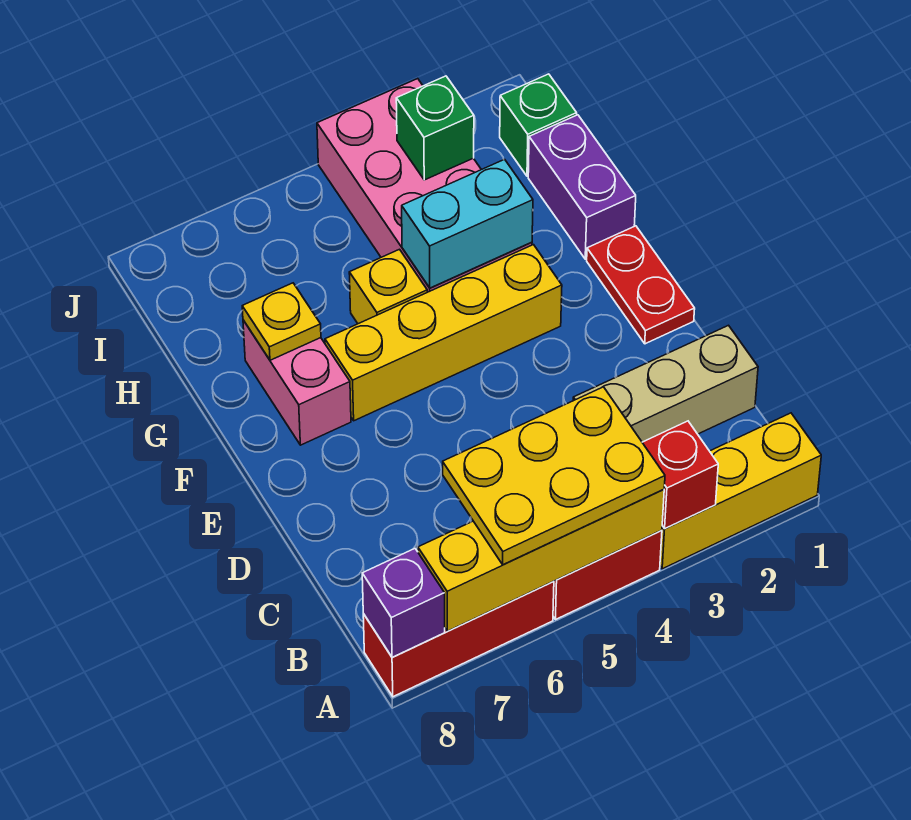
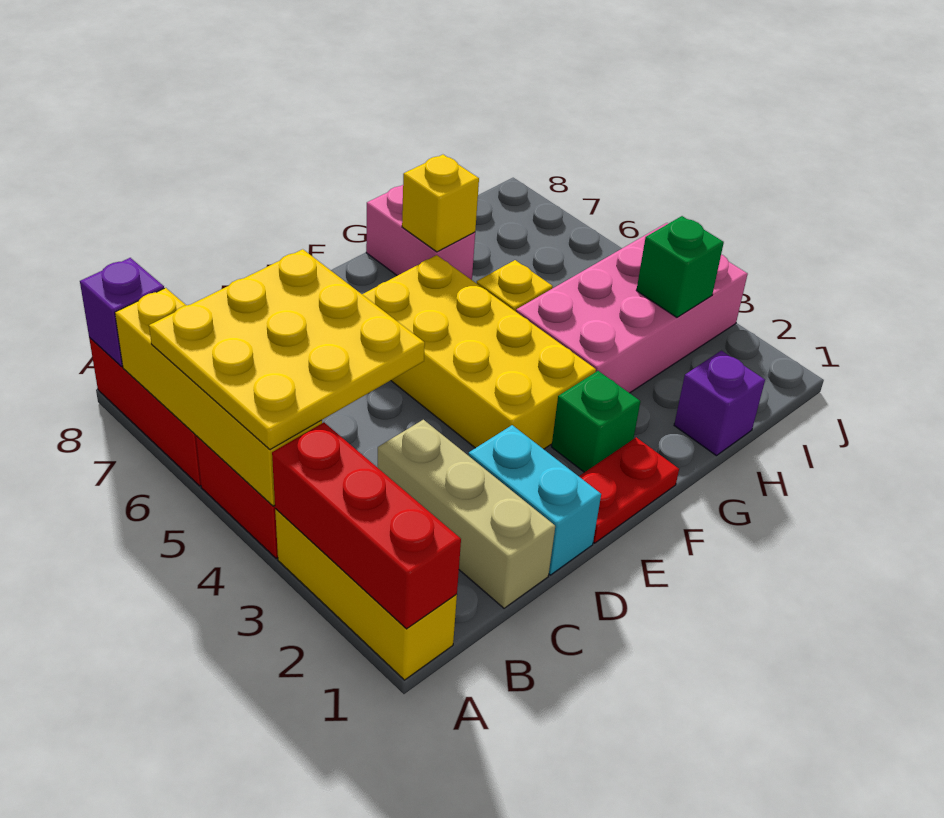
red brick A3 level 2 -> red brick A1:A3 level 2
yellow plate A4:B6 level 3 -> yellow plate A4:C6 level 3
yellow brick F3:F6 level 1 -> yellow brick E3:F6 level 1
pink brick F7:G7 level 1 -> pink brick G7:G8 level 1
purple brick G1:H1 level 1 -> purple brick H1 level 1
cyan brick G3:G4 level 2 -> cyan brick D1:D2 level 1
yellow plate G7 level 2 -> yellow brick G7 level 2
green brick I1 level 1 -> green brick F2 level 1

